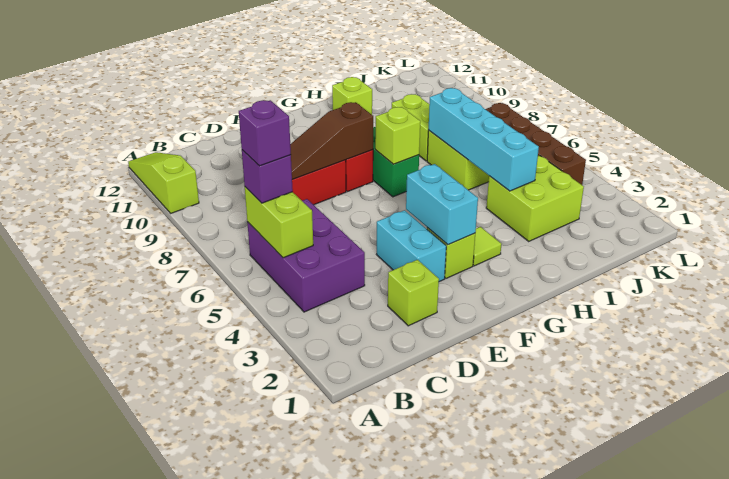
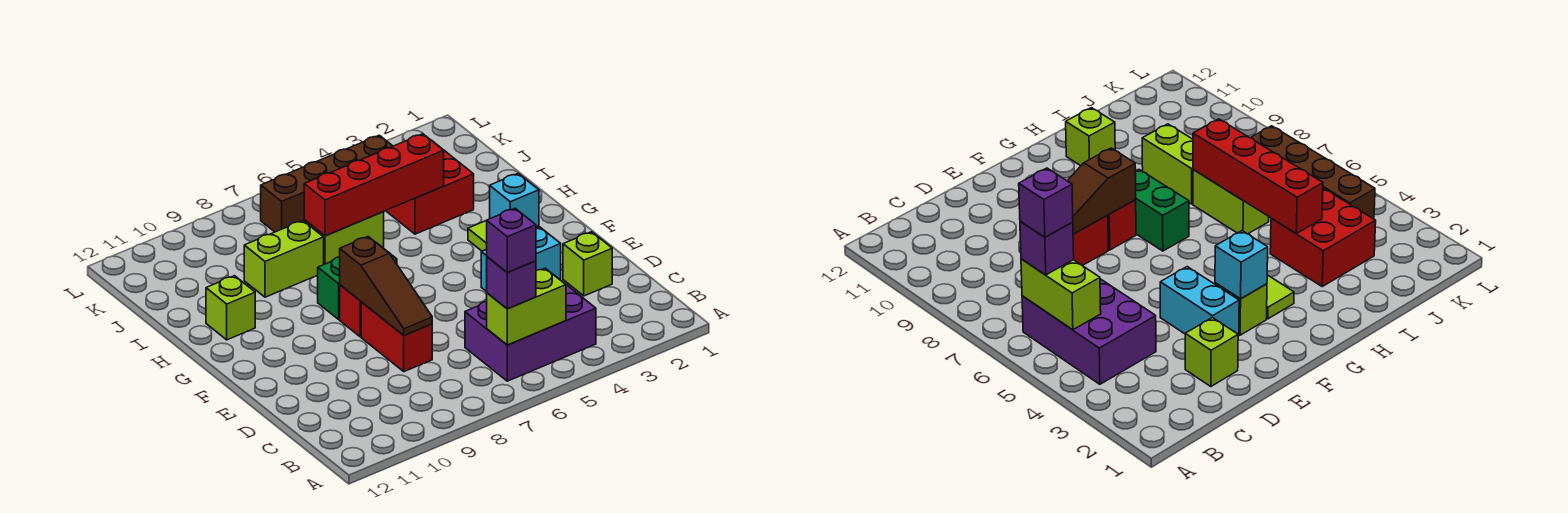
lime slope A10:A12 level 1 top 10 -> none
cyan brick F3:F4 level 2 -> cyan brick F3 level 2
lime brick G7 level 2 -> none
lime brick I3:J4 level 1 -> red brick I3:J4 level 1
cyan brick I4:I7 level 2 -> red brick I4:I7 level 2

